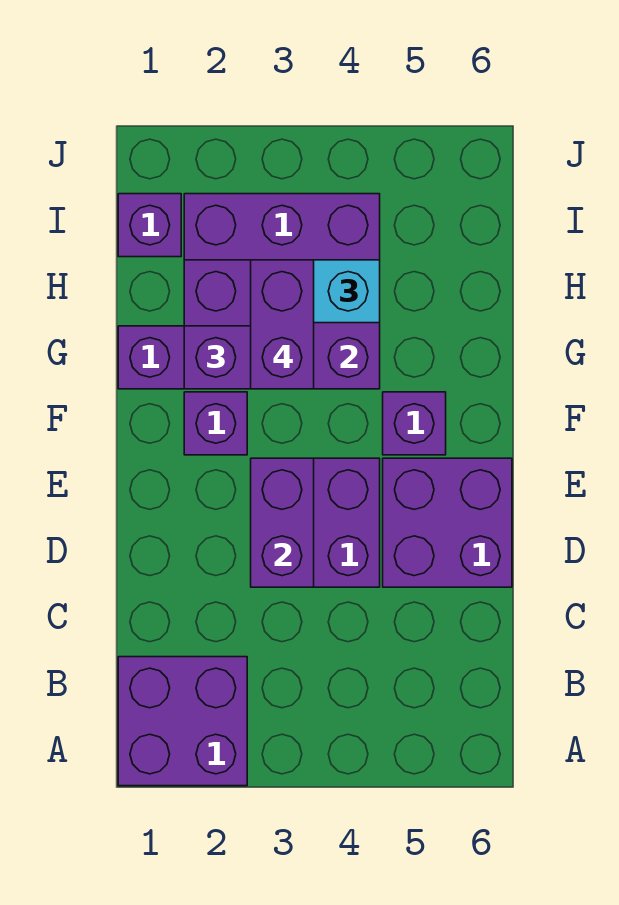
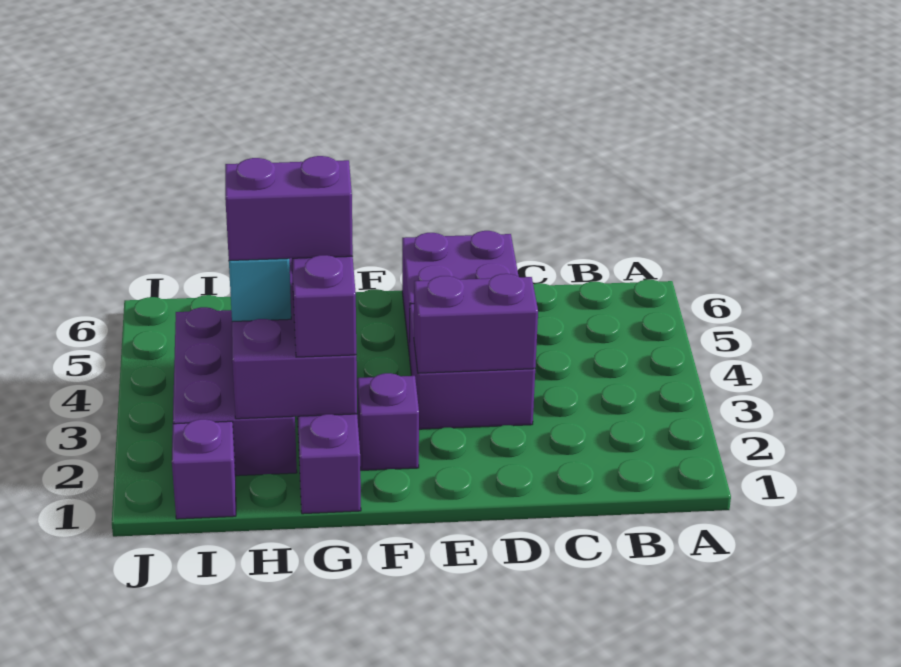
purple brick A1:B2 level 1 -> none
purple brick F5 level 1 -> none

